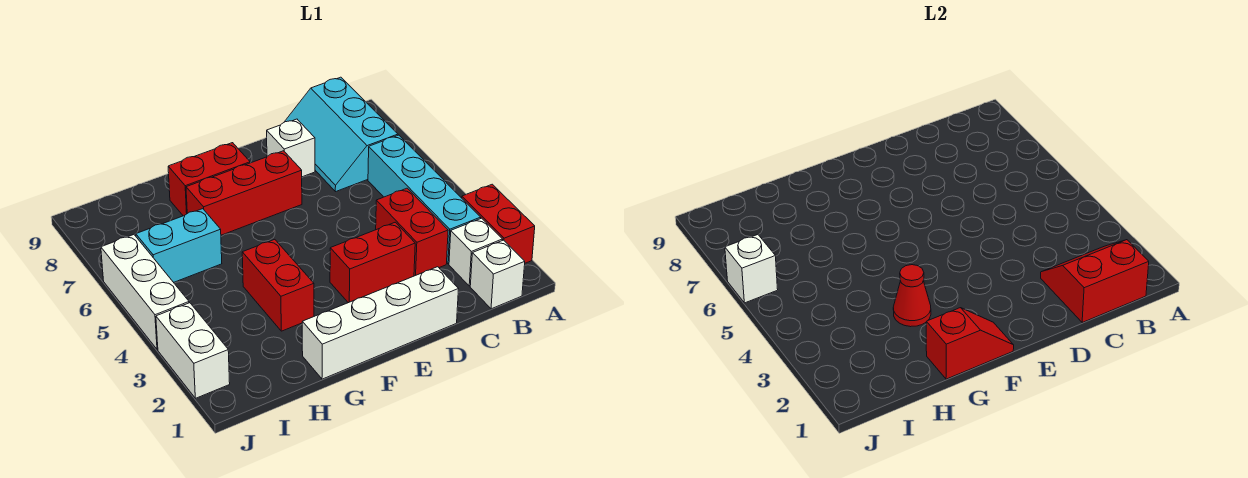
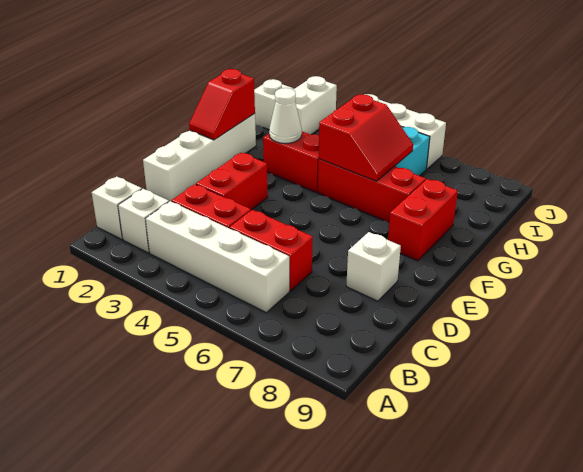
red brick A2:A3 level 1 -> red brick C5:C6 level 1
red slope B1:C2 level 2 top 1 -> red slope G5:H6 level 2 top 5
cyan brick B3:B6 level 1 -> white brick B3:B6 level 1
cyan slope B7:C9 level 1 top B -> none
red brick E7:G7 level 1 -> red brick G5:G7 level 1
red cone G3 level 2 -> white cone G3 level 2
white brick J2:J3 level 1 -> white brick I2:J2 level 1
white brick J6 level 2 -> white brick I1 level 1

